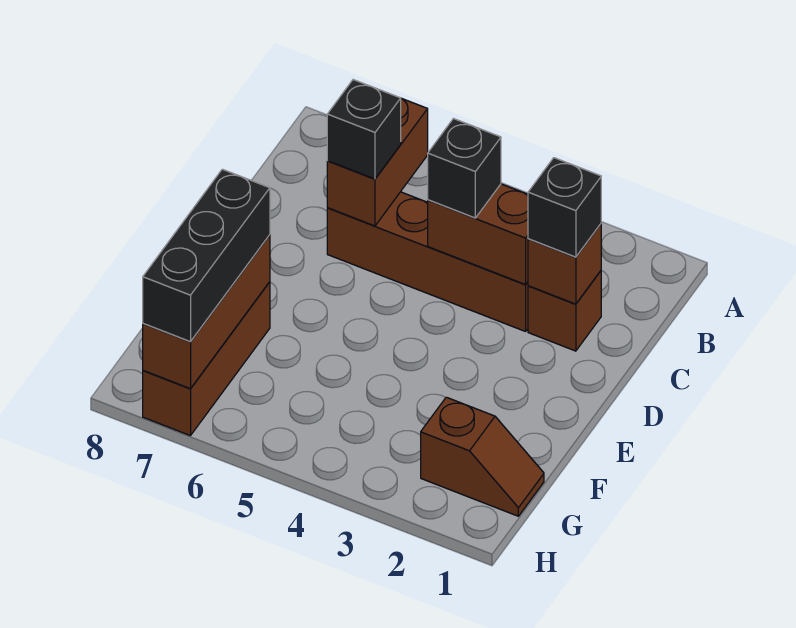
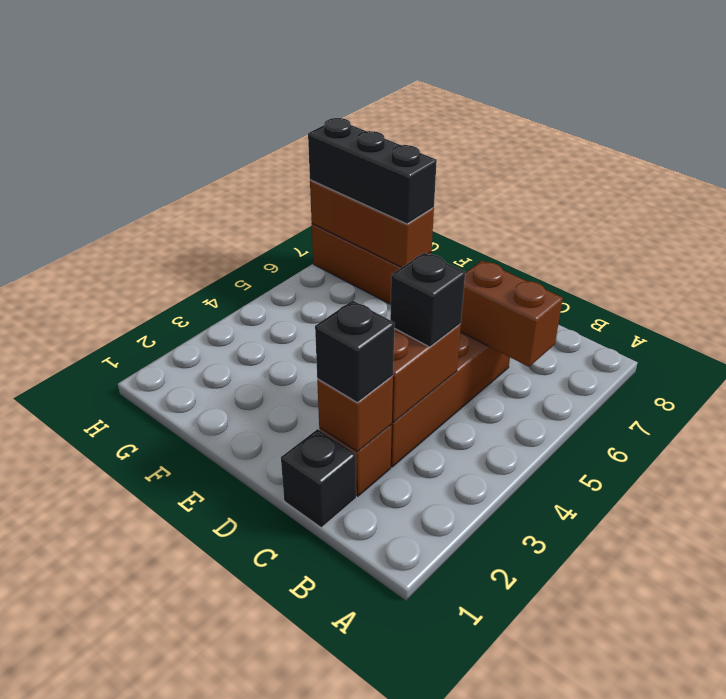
black brick C6 level 3 -> black brick C1 level 1
brown slope G1:G2 level 1 top 2 -> none

